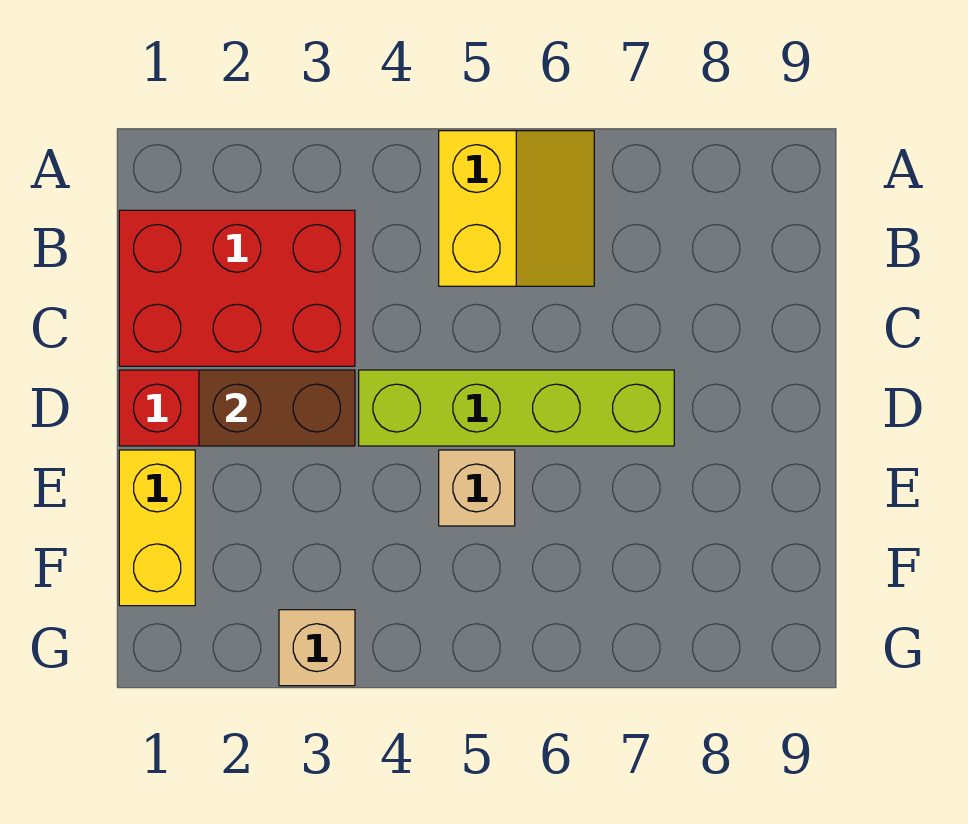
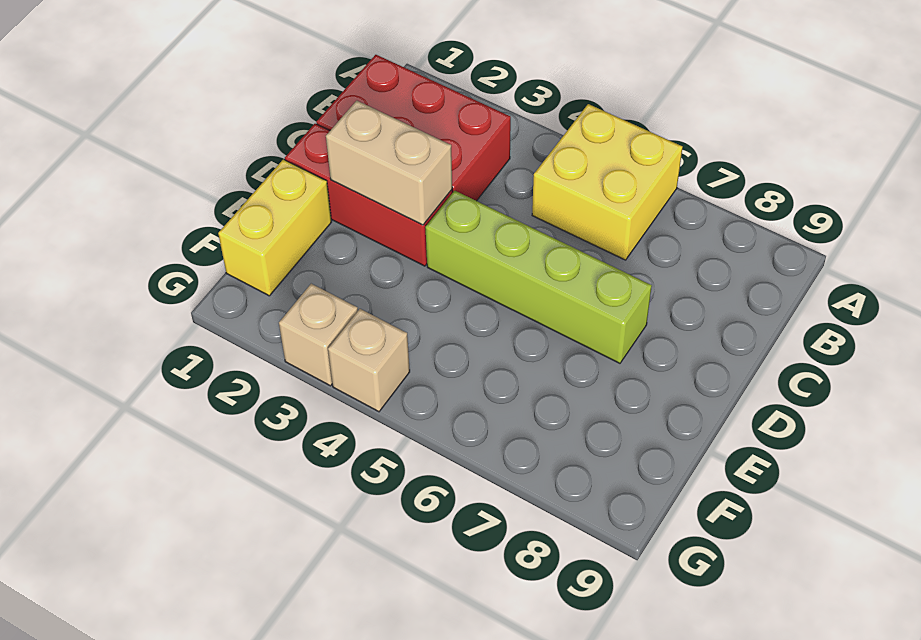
yellow slope A5:B6 level 1 top 5 -> yellow brick A5:B6 level 1
brown brick D2:D3 level 2 -> tan brick D2:D3 level 2
tan brick E5 level 1 -> tan brick G4 level 1

